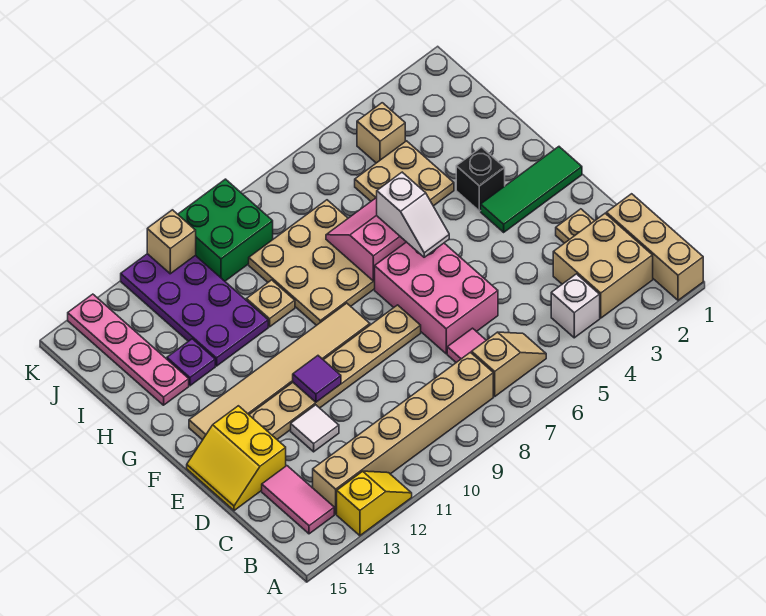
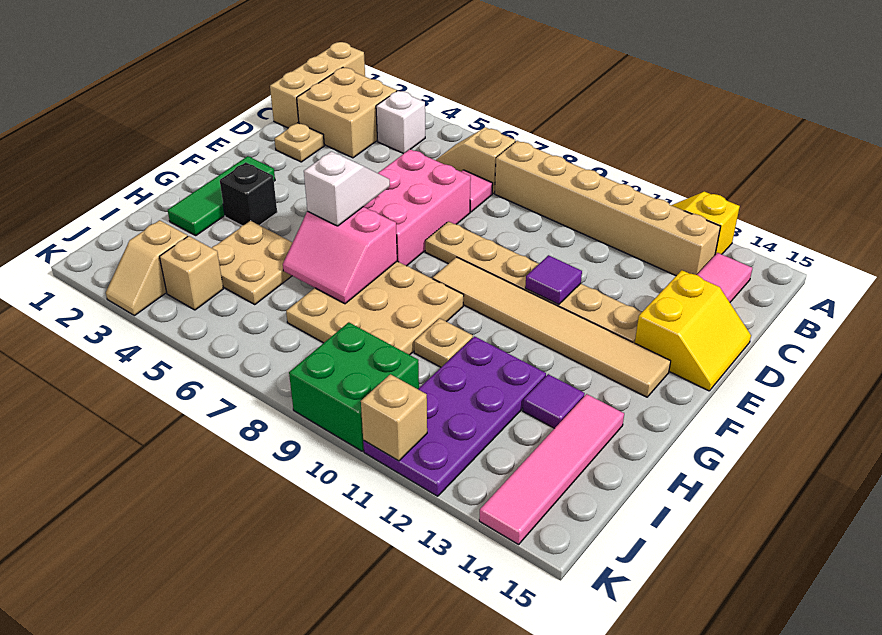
white tile D12 level 1 -> none
green tile F1:F3 level 1 -> green tile F2:H2 level 1
purple plate H13 level 1 -> purple tile H13 level 1
pink plate H14:K14 level 1 -> pink tile H14:K14 level 1
none -> tan slope J3:K3 level 1 top J

